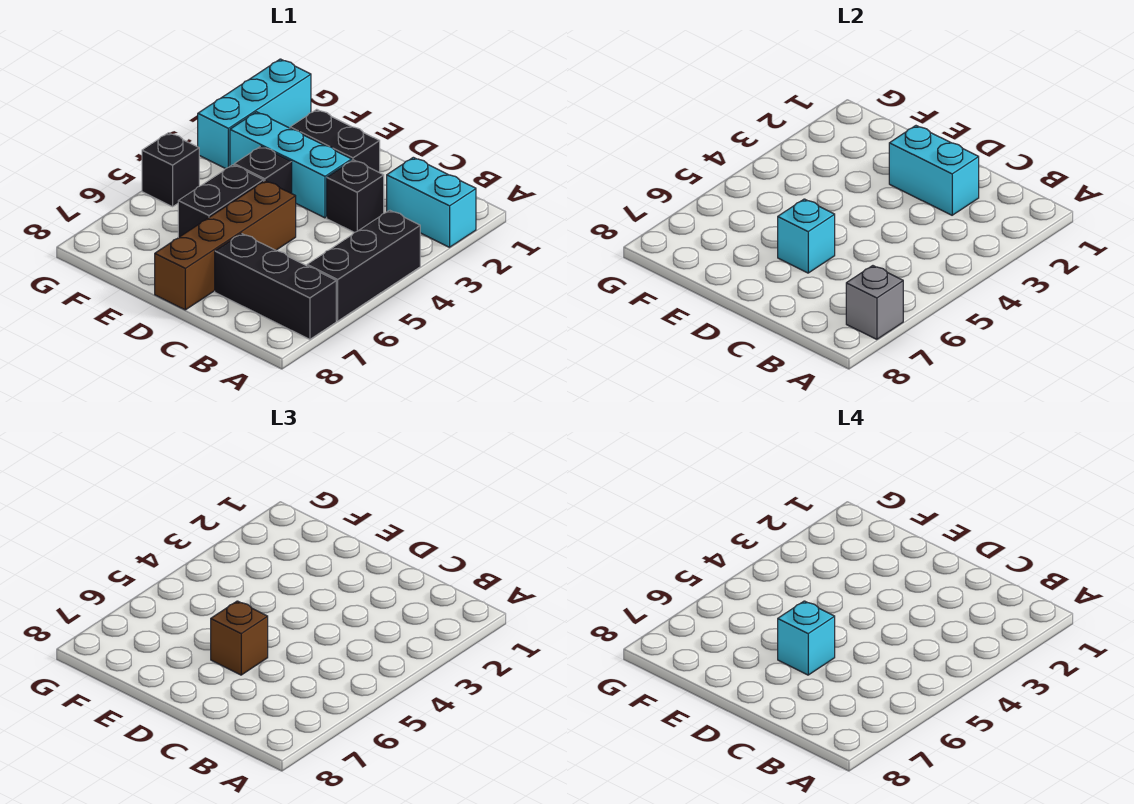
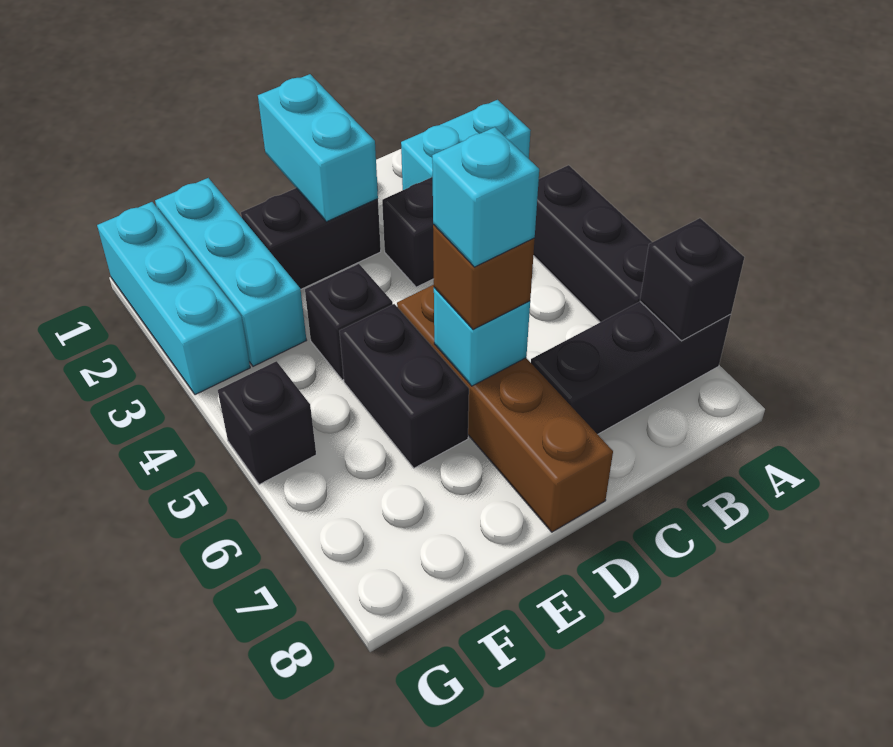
grey brick A7 level 2 -> black brick A7 level 2
cyan brick C2:D2 level 2 -> cyan brick D1:D2 level 2
cyan brick D3:F3 level 1 -> cyan brick F1:F3 level 1

